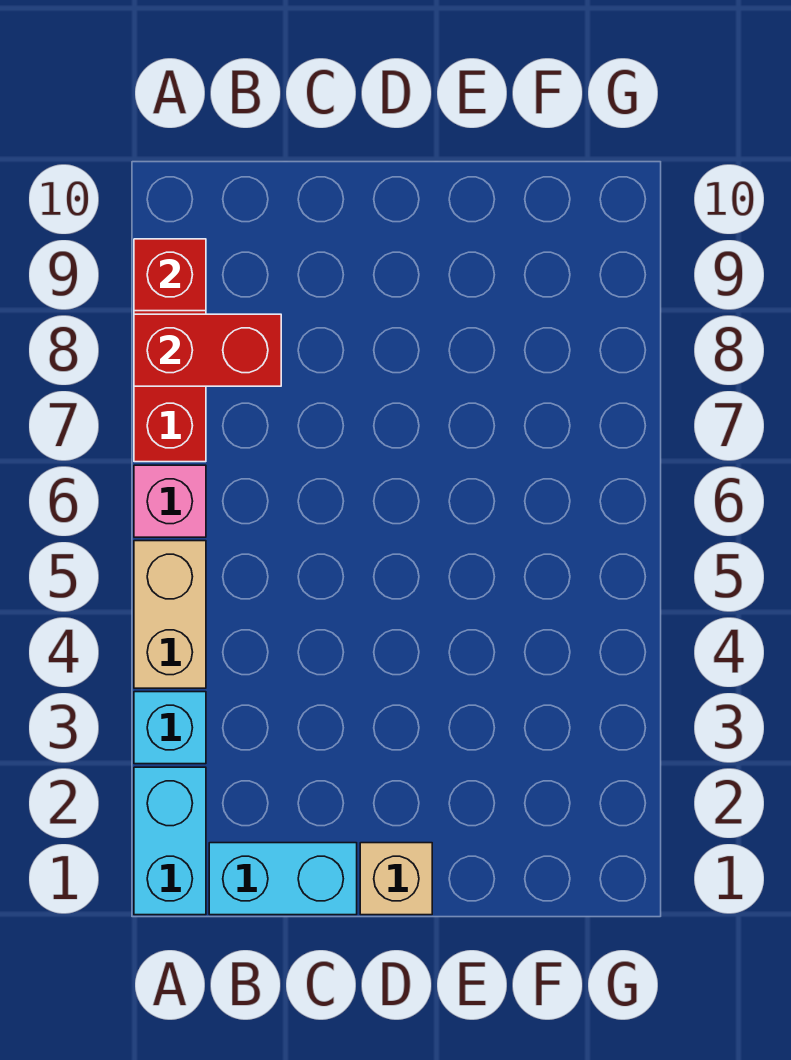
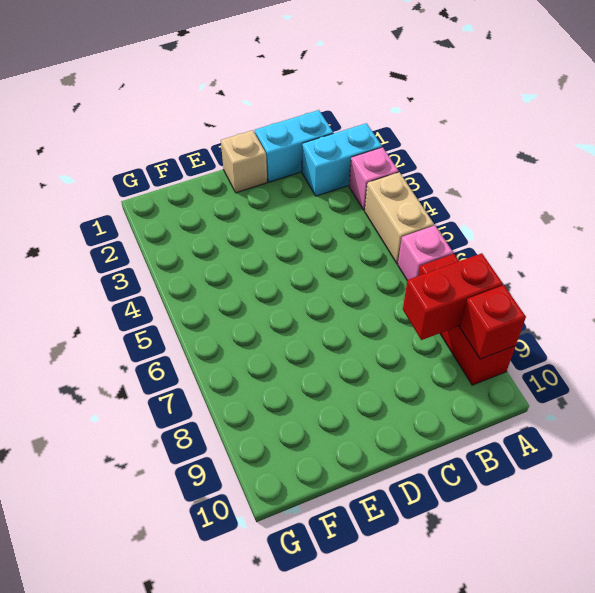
cyan brick A1:A2 level 1 -> cyan brick A2:B2 level 1
cyan brick A3 level 1 -> pink brick A3 level 1

